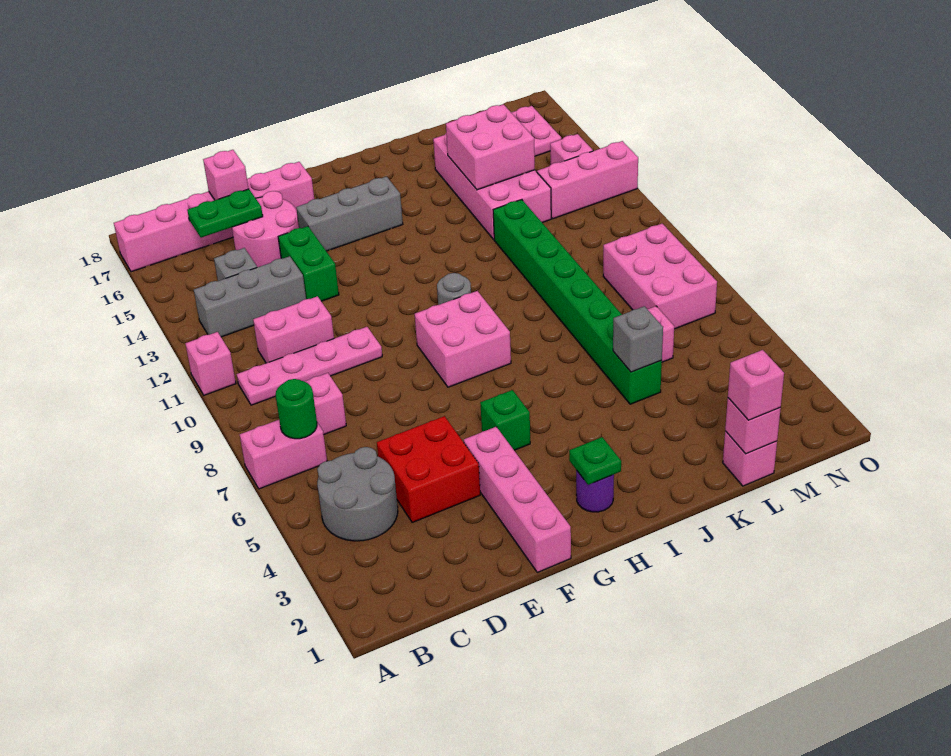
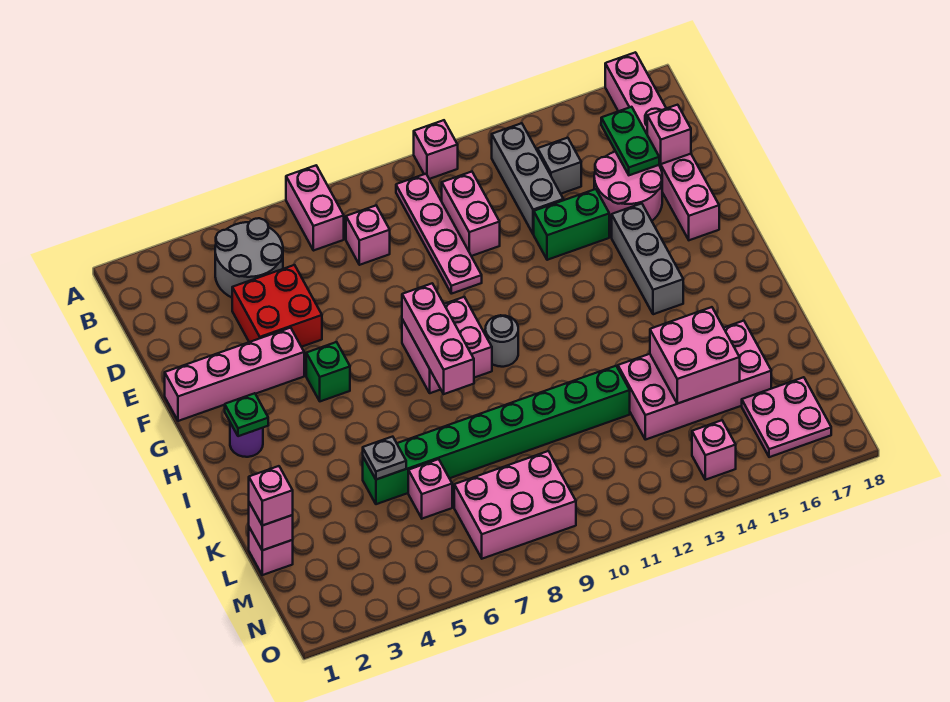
green round brick B7 level 2 -> none
grey brick K5 level 2 -> grey plate K5 level 2
pink brick M13:O13 level 1 -> pink brick G8:I8 level 2

